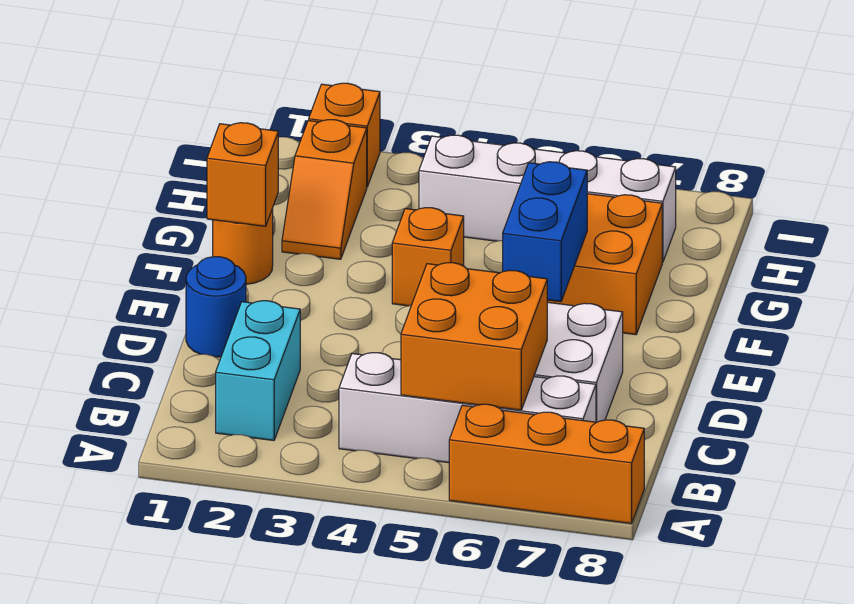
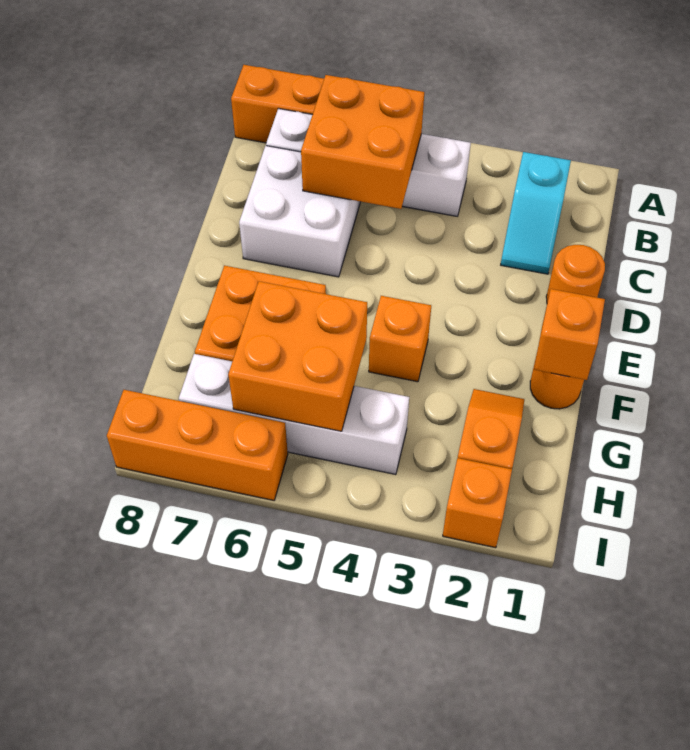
cyan brick B2:C2 level 1 -> cyan slope B2:C2 level 1 top B
blue round brick D1 level 1 -> orange round brick D1 level 1
blue brick E6:F6 level 2 -> none
none -> orange brick G5:H6 level 2
none -> orange brick I6:I8 level 1

